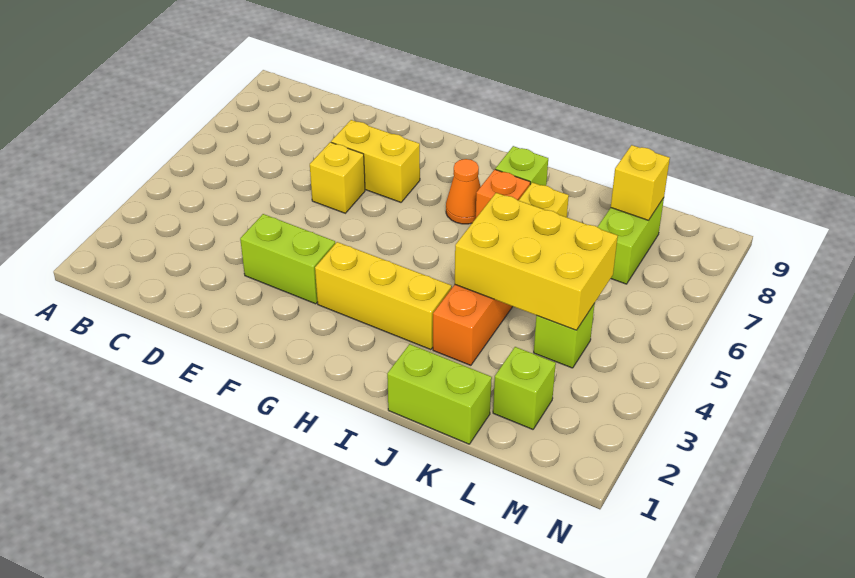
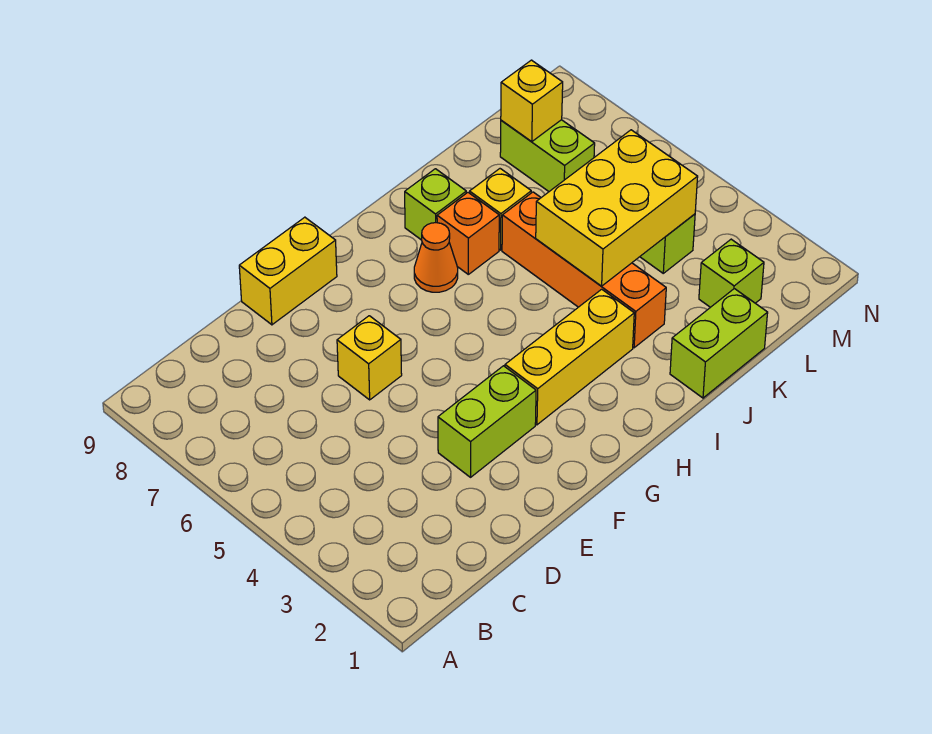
yellow brick E7:F7 level 1 -> yellow brick E9:F9 level 1

